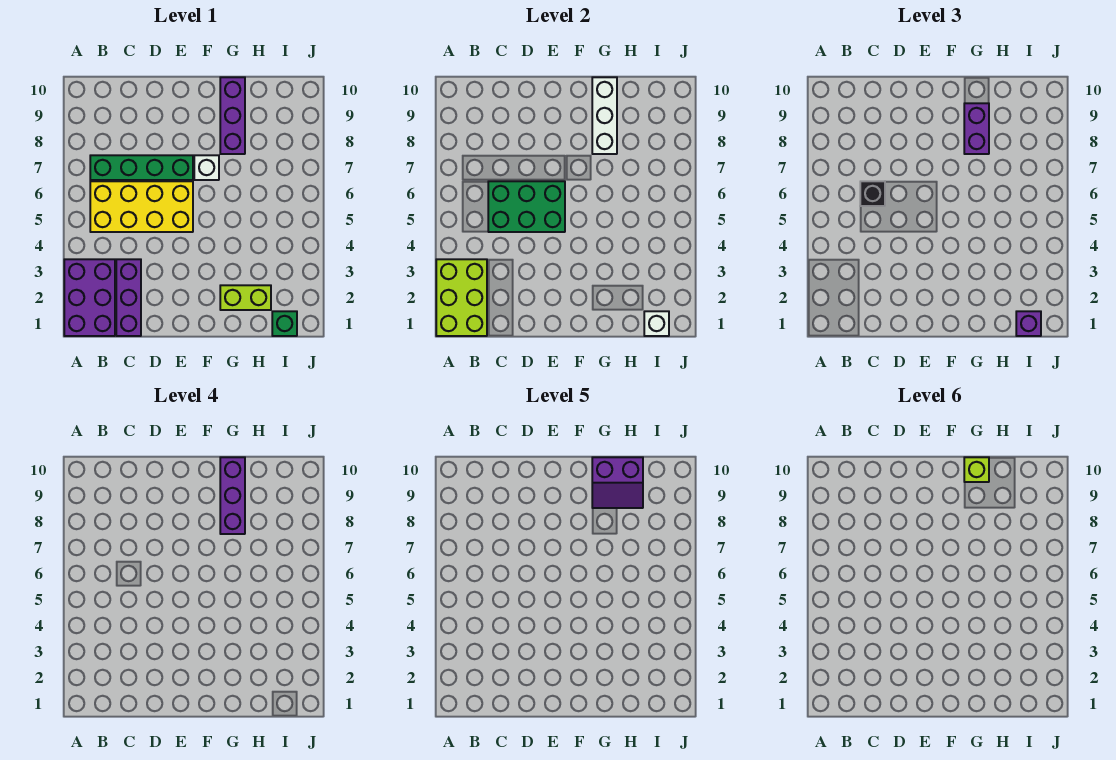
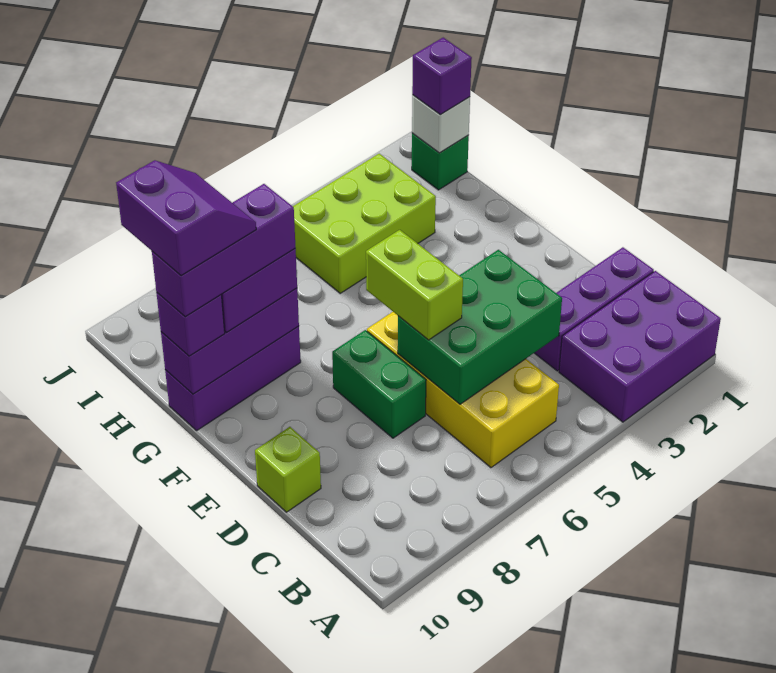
lime brick A1:B3 level 2 -> lime brick H3:I5 level 1
green brick B7:E7 level 1 -> green brick D7:E7 level 1
green brick C5:E6 level 2 -> green brick C4:D6 level 2
black brick C6 level 3 -> none
white brick F7 level 1 -> none
lime brick G2:H2 level 1 -> lime brick D6:E6 level 3
white brick G8:G10 level 2 -> purple brick G8:G10 level 2
none -> purple brick G10 level 3
lime brick G10 level 6 -> lime brick D10 level 1

